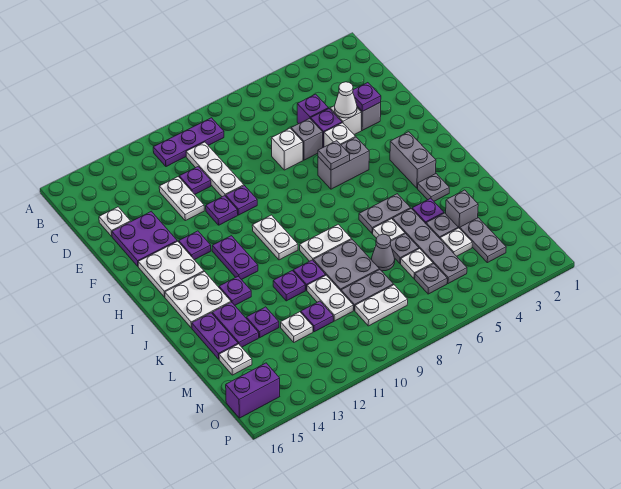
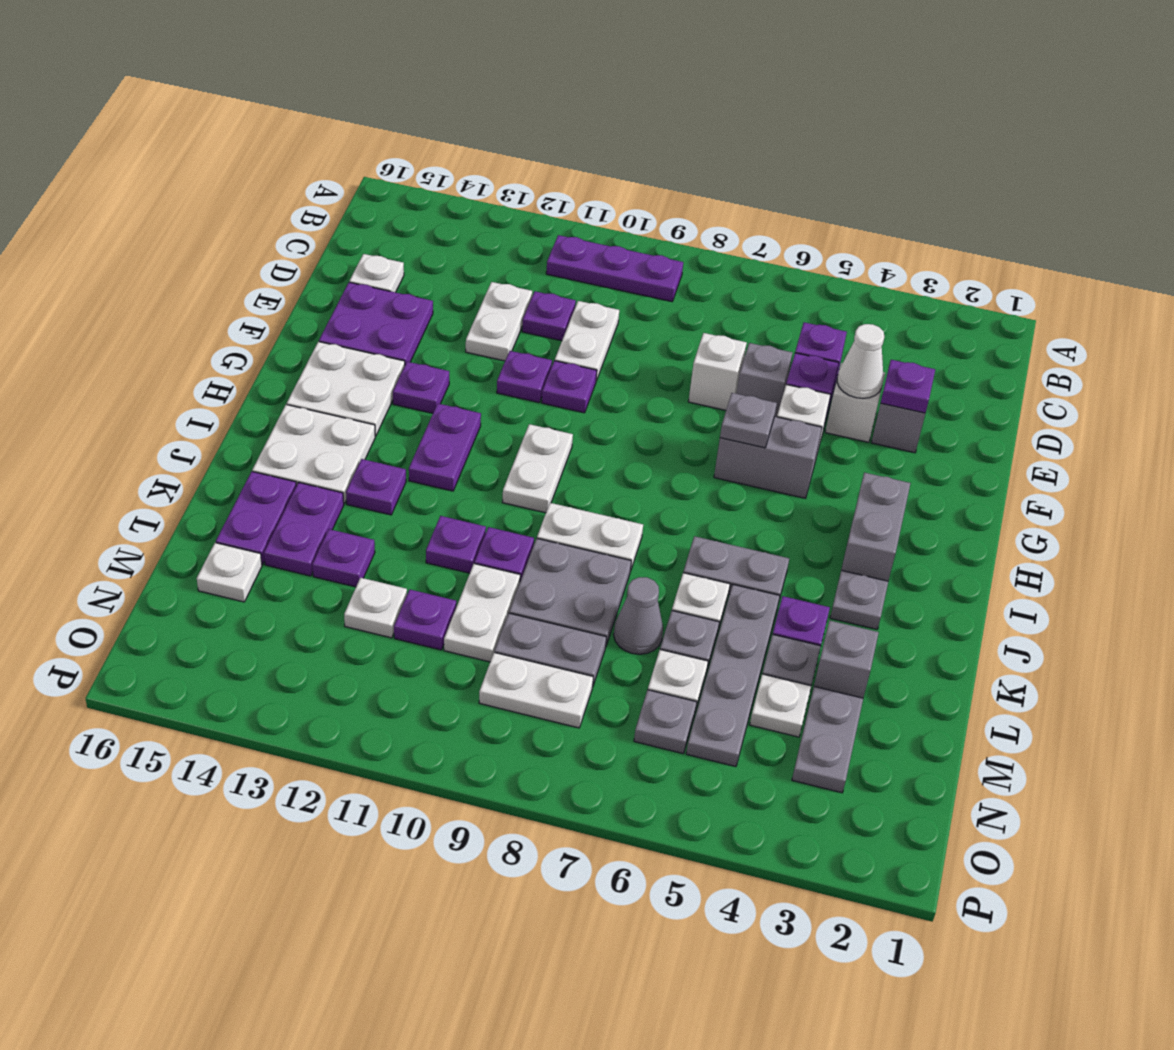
white plate C10:E10 level 1 -> white plate D10:E10 level 1
purple brick O15:O16 level 1 -> none

